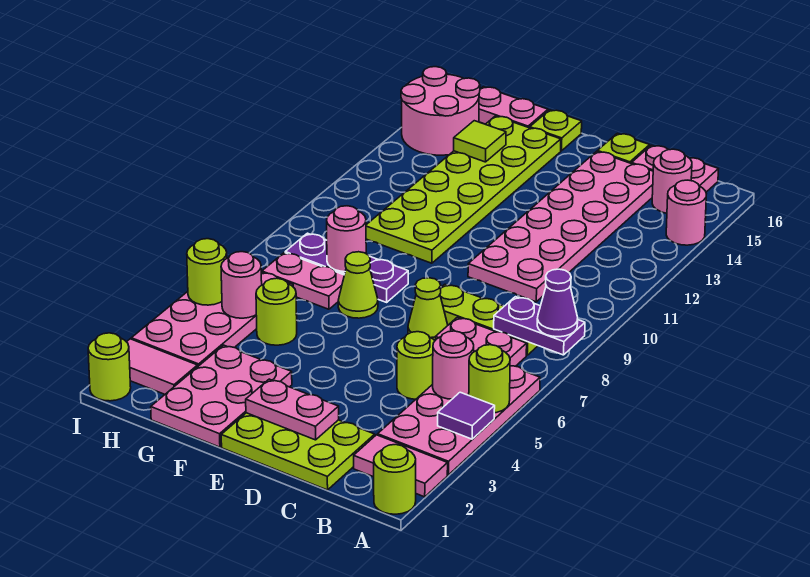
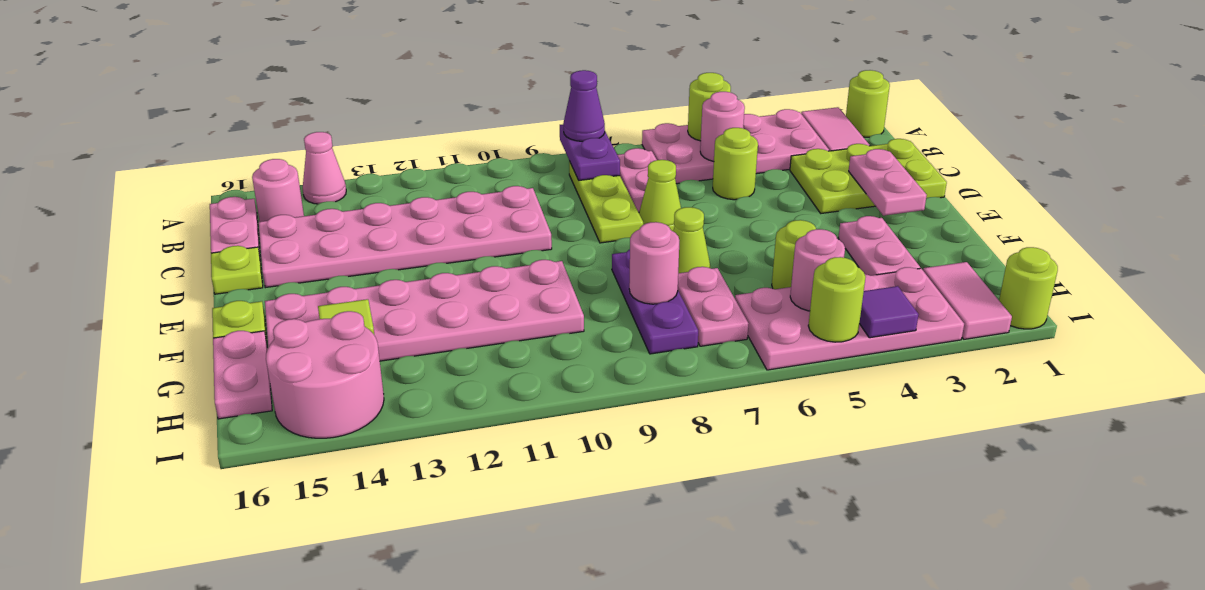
purple tile A4 level 2 -> purple tile I4 level 2
pink round brick A14 level 1 -> pink cone A14 level 1
lime plate C1:E2 level 1 -> lime plate C1:D3 level 1
pink plate F1:G3 level 1 -> pink plate F3:G3 level 1
lime plate F10:G15 level 1 -> pink plate F10:G15 level 1

